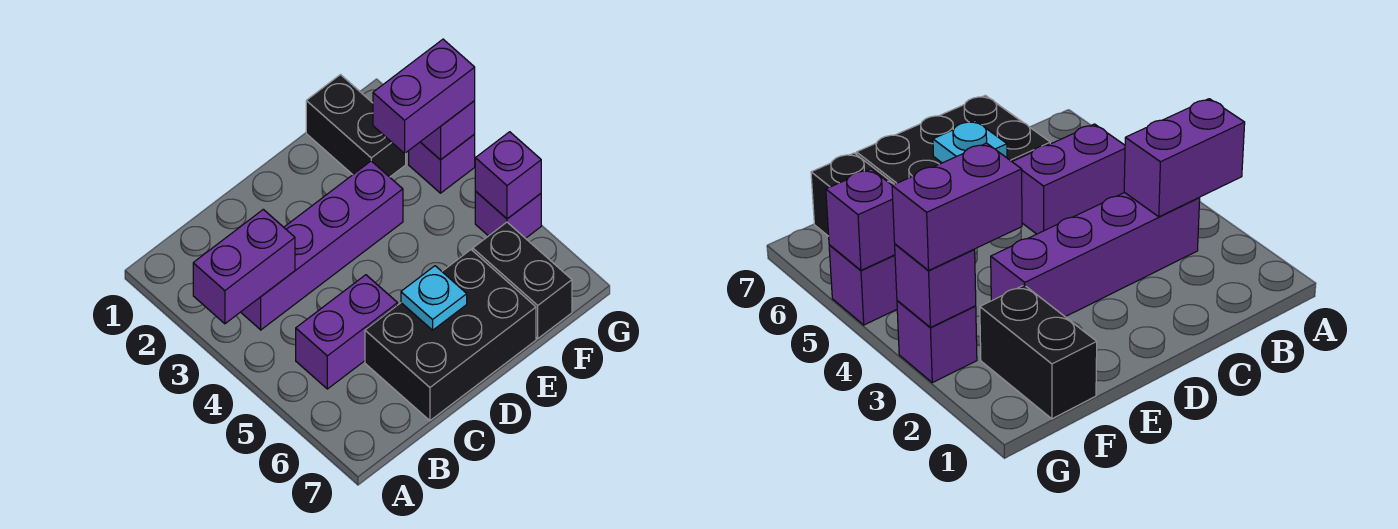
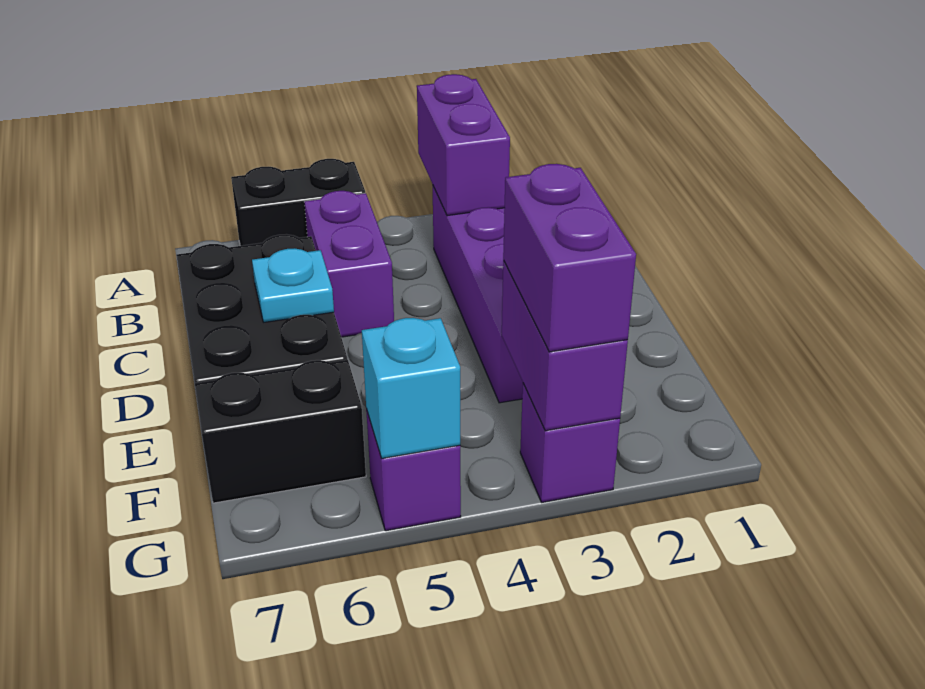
black brick F1:F2 level 1 -> black brick A5:A6 level 1
purple brick G3 level 2 -> purple brick F3:G3 level 2
purple brick G5 level 2 -> cyan brick G5 level 2

